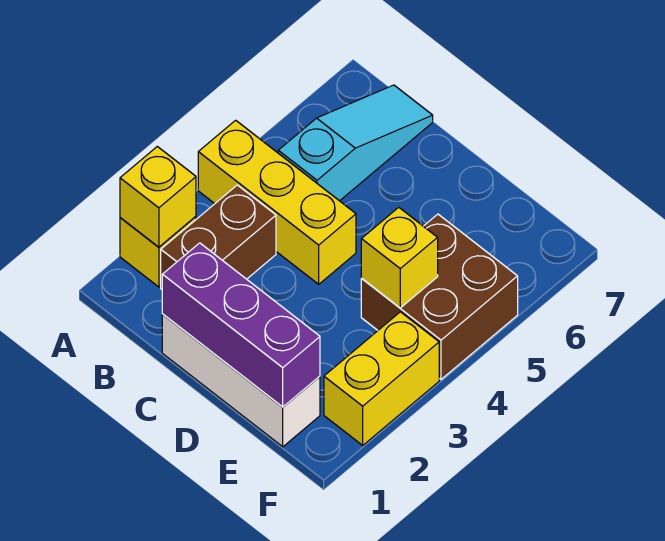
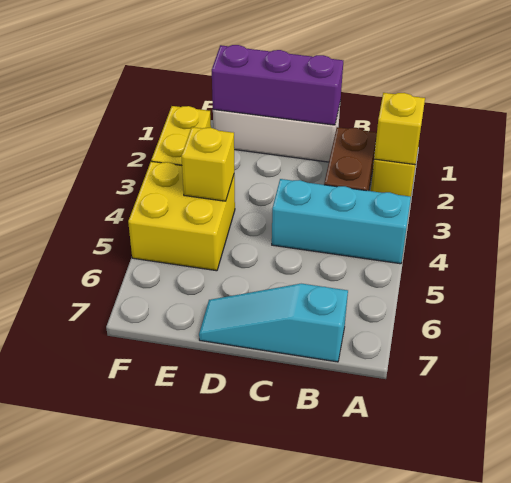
yellow brick A4:C4 level 1 -> cyan brick A4:C4 level 1
cyan slope B5:B7 level 1 top 5 -> cyan slope B7:D7 level 1 top B
brown brick E4:F5 level 1 -> yellow brick E4:F5 level 1

